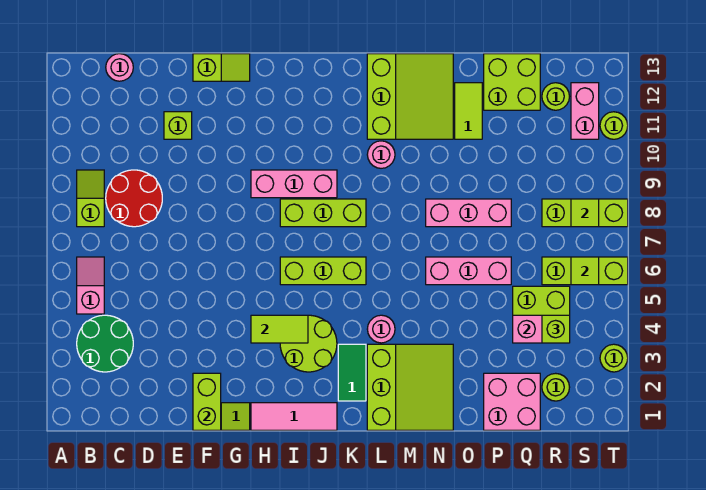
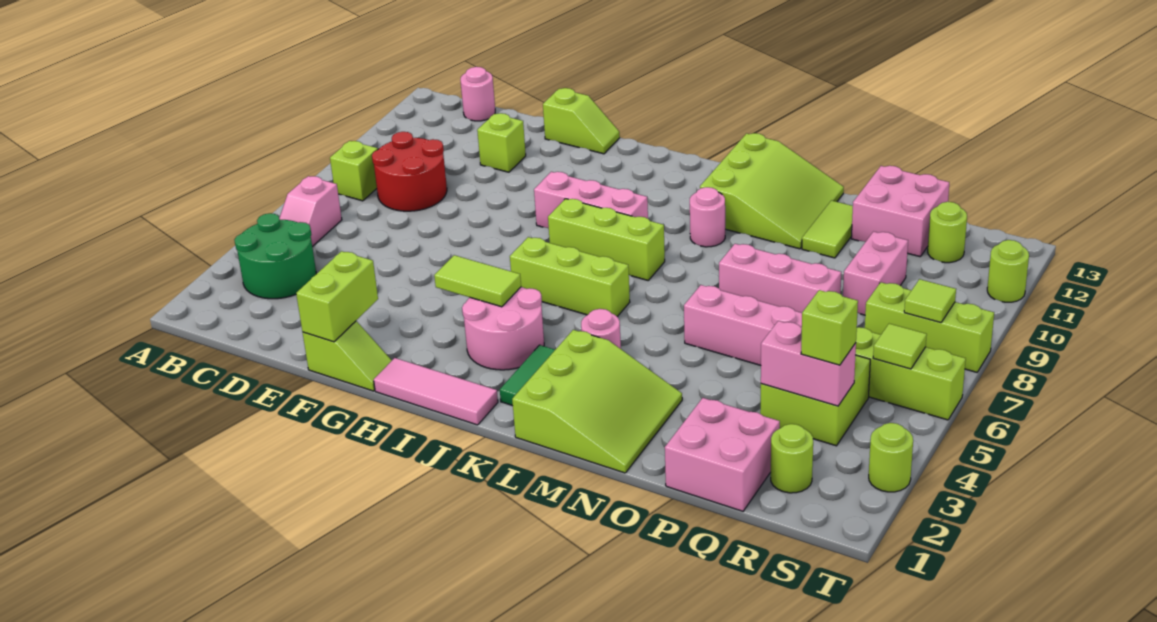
pink slope B5:B6 level 1 top 5 -> pink slope B5:B6 level 1 top 6
lime round brick I3:J4 level 1 -> pink round brick I3:J4 level 1
lime brick P12:Q13 level 1 -> pink brick P12:Q13 level 1
pink brick S11:S12 level 1 -> pink brick Q9:Q10 level 1

